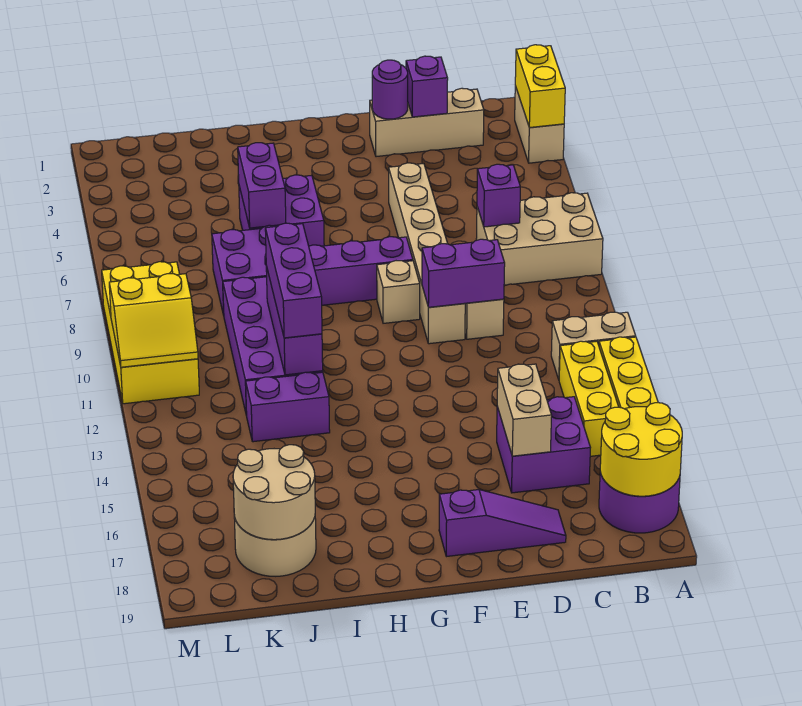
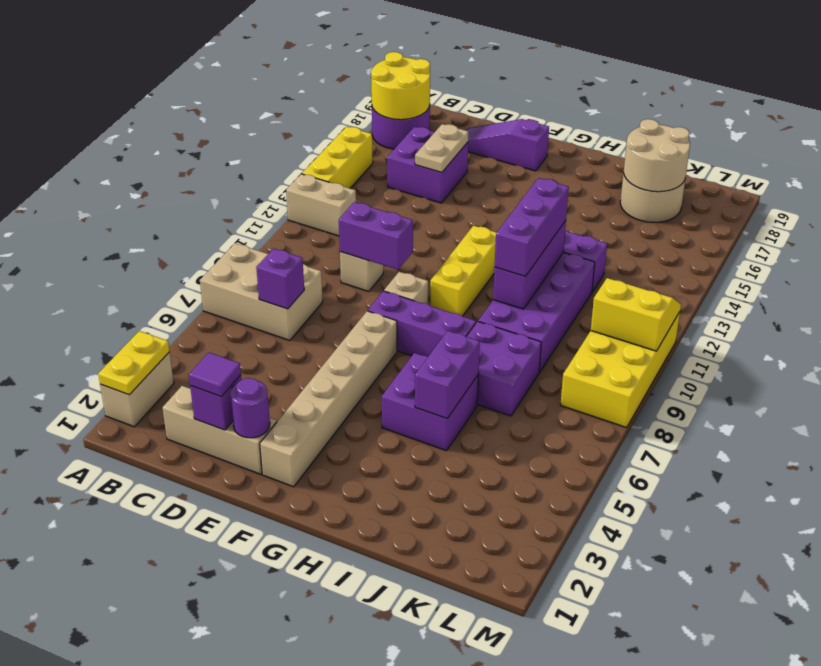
yellow brick A2:A3 level 2 -> yellow plate A2:A3 level 2
yellow brick B13:B15 level 1 -> yellow brick G10:G12 level 1
none -> purple tile D2 level 3
tan brick D15:D16 level 2 -> tan plate D15:D16 level 2
tan brick E5:E10 level 1 -> tan brick F2:F7 level 1

